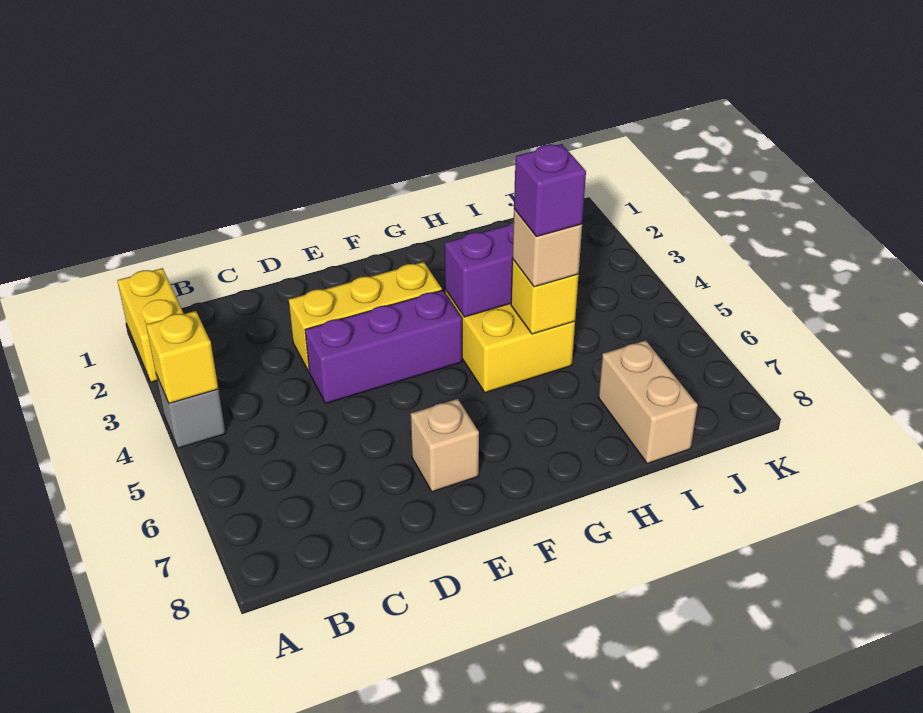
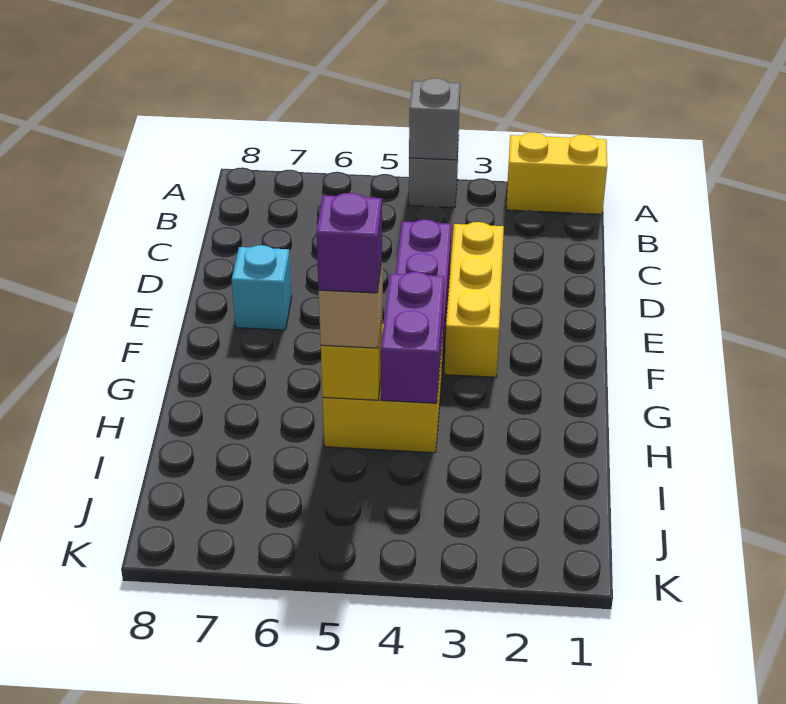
yellow brick A4 level 2 -> grey brick A4 level 2
tan brick E7 level 1 -> cyan brick E7 level 1
tan brick I7:I8 level 1 -> none

